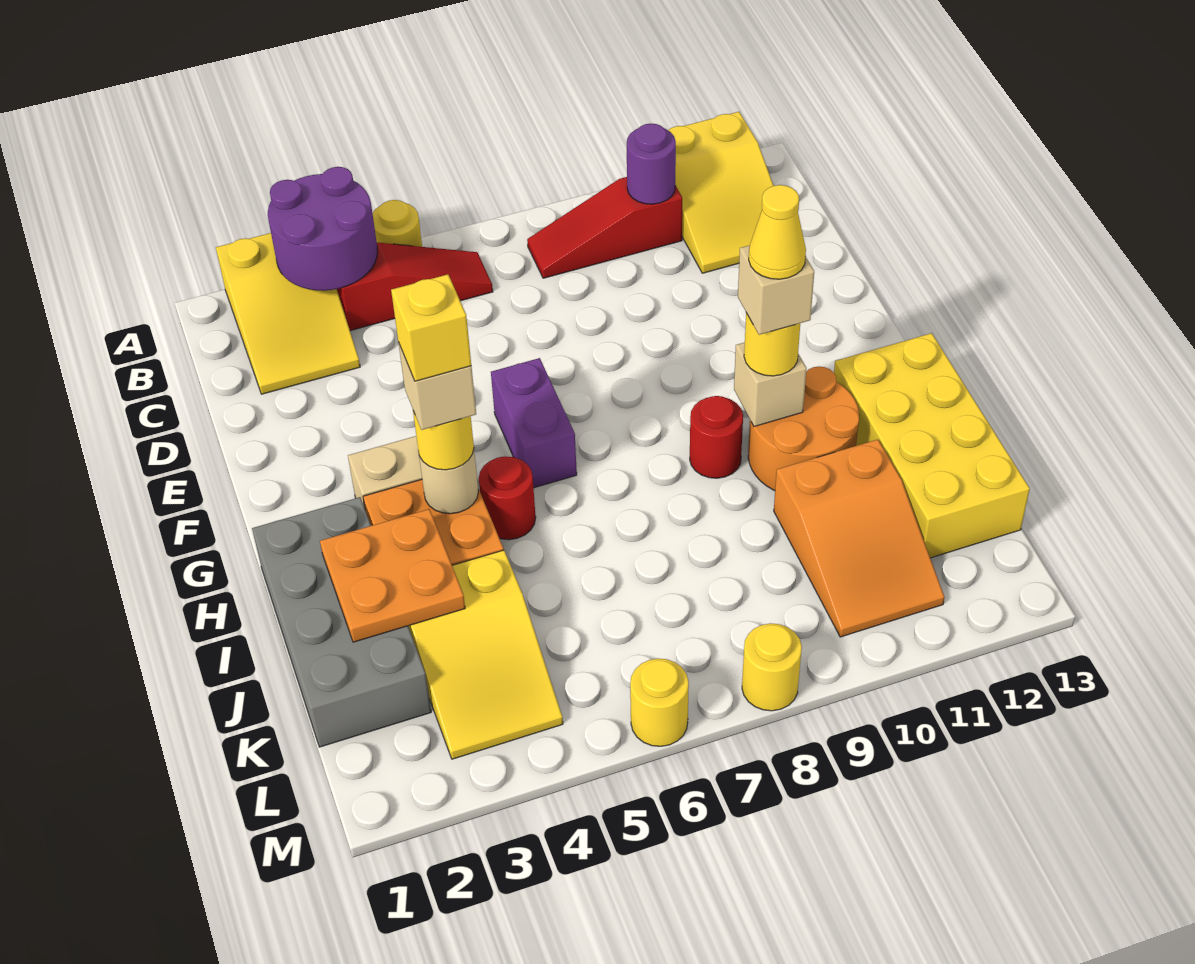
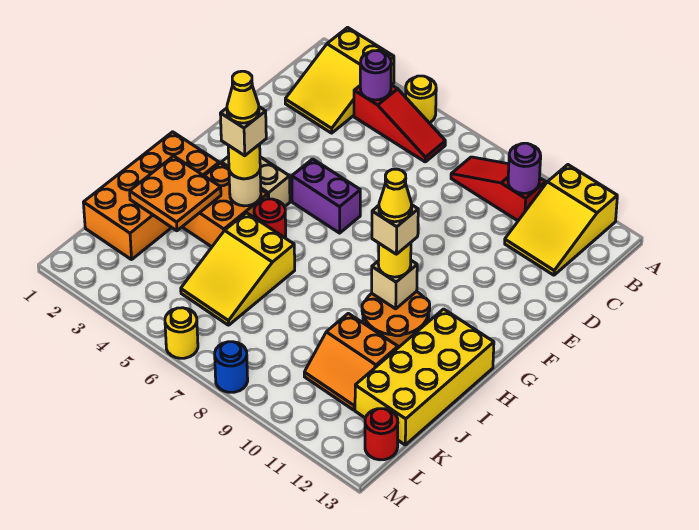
purple round brick A3:B4 level 2 -> purple round brick B4 level 2
purple brick F6:G6 level 1 -> purple brick F5:F6 level 1
grey brick H1:K2 level 1 -> orange brick H1:K2 level 1
yellow brick H4 level 5 -> yellow cone H4 level 5
red round brick H9 level 1 -> red round brick L13 level 1
yellow slope J3:L4 level 1 top J -> yellow slope I5:K6 level 1 top I
orange slope J10:L11 level 1 top J -> orange slope J10:K11 level 1 top J
yellow round brick M8 level 1 -> blue round brick M8 level 1

